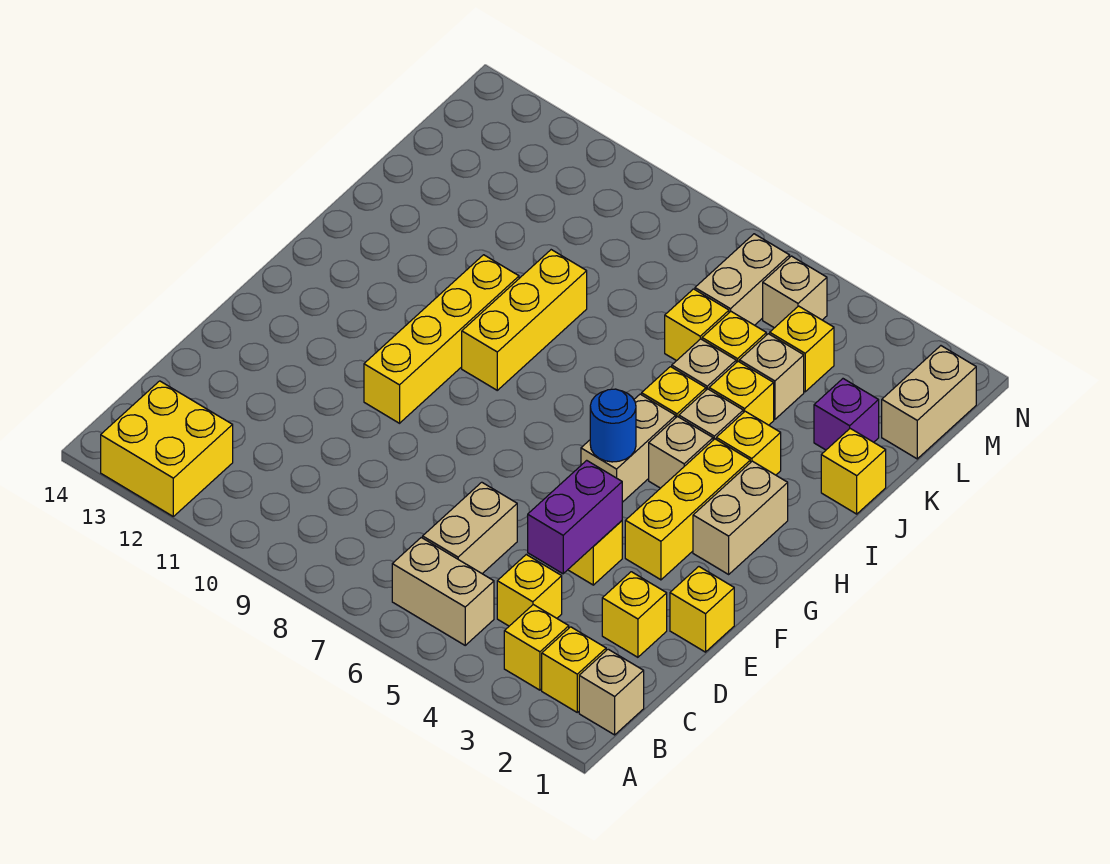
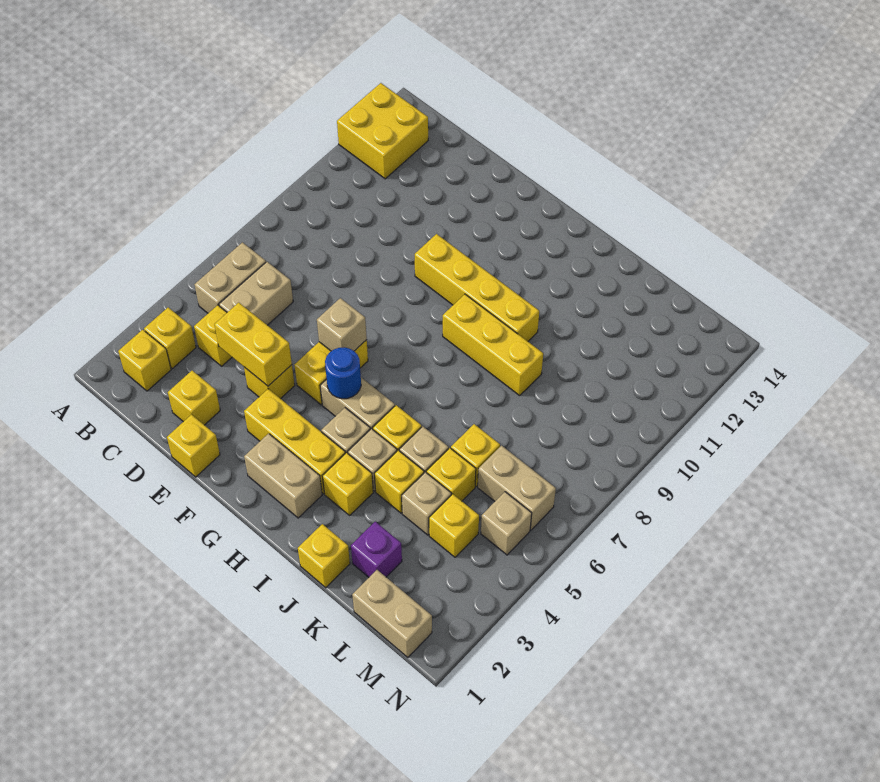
tan brick B1 level 1 -> tan brick F6 level 2
tan brick C6:D6 level 1 -> tan brick C5:C6 level 1
purple brick D4:E4 level 2 -> yellow brick D4:E4 level 2
none -> yellow brick F5:F6 level 1

